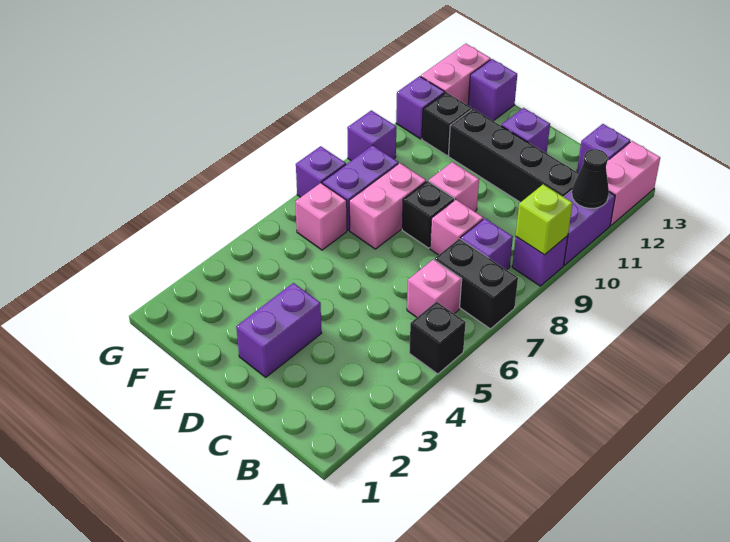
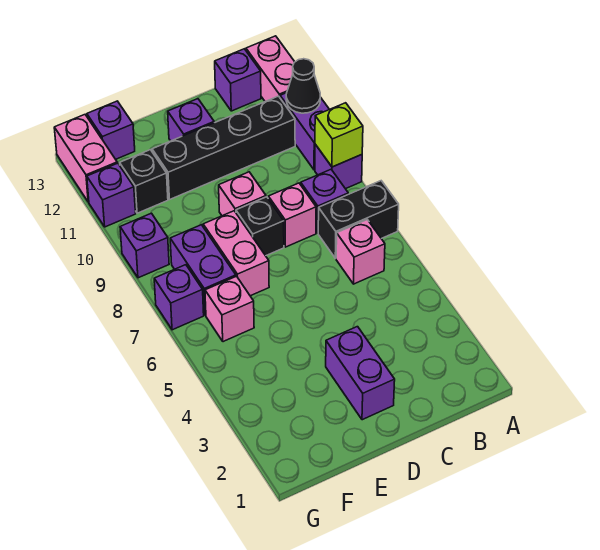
black brick A5 level 1 -> none

